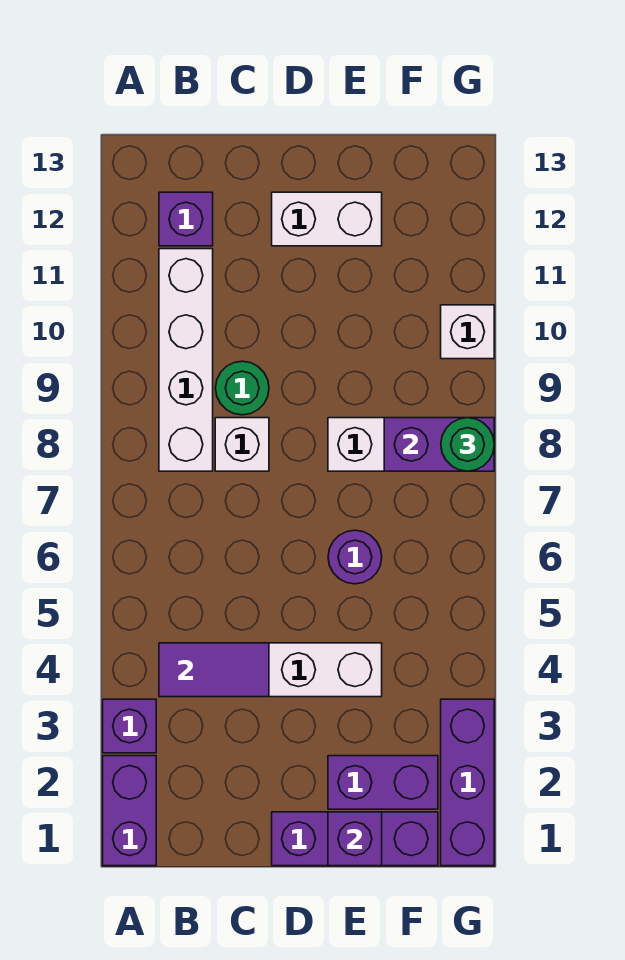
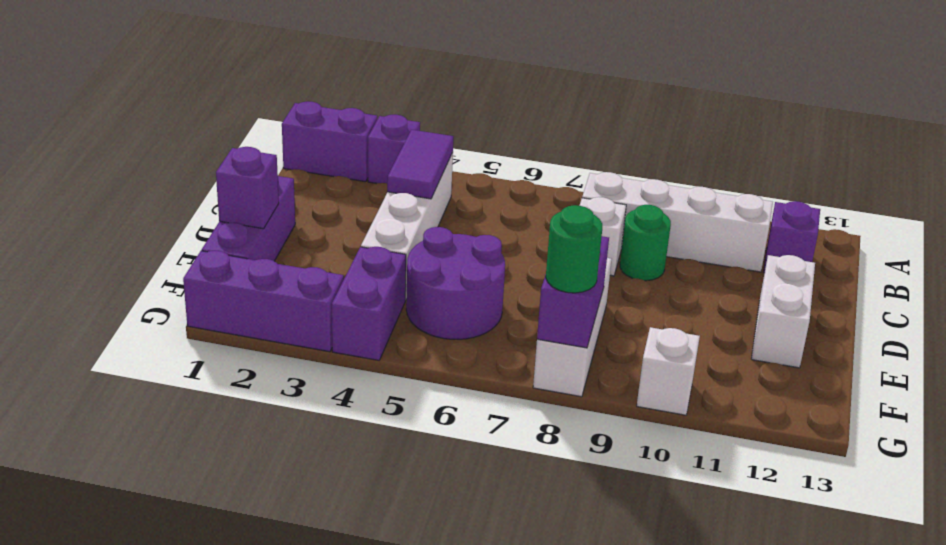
purple brick E2:F2 level 1 -> purple brick F4:G4 level 1
purple round brick E6 level 1 -> purple round brick E5:F6 level 1

